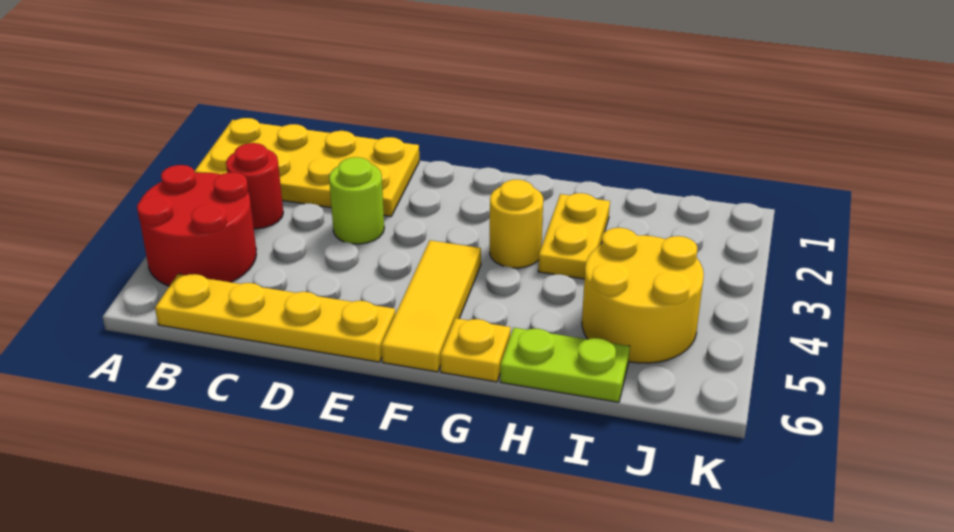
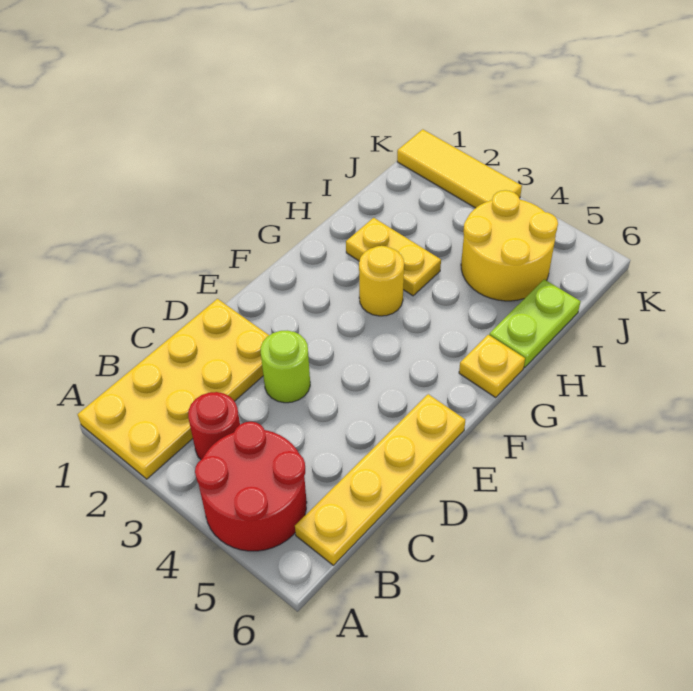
yellow tile F4:F6 level 1 -> yellow tile K1:K3 level 1

